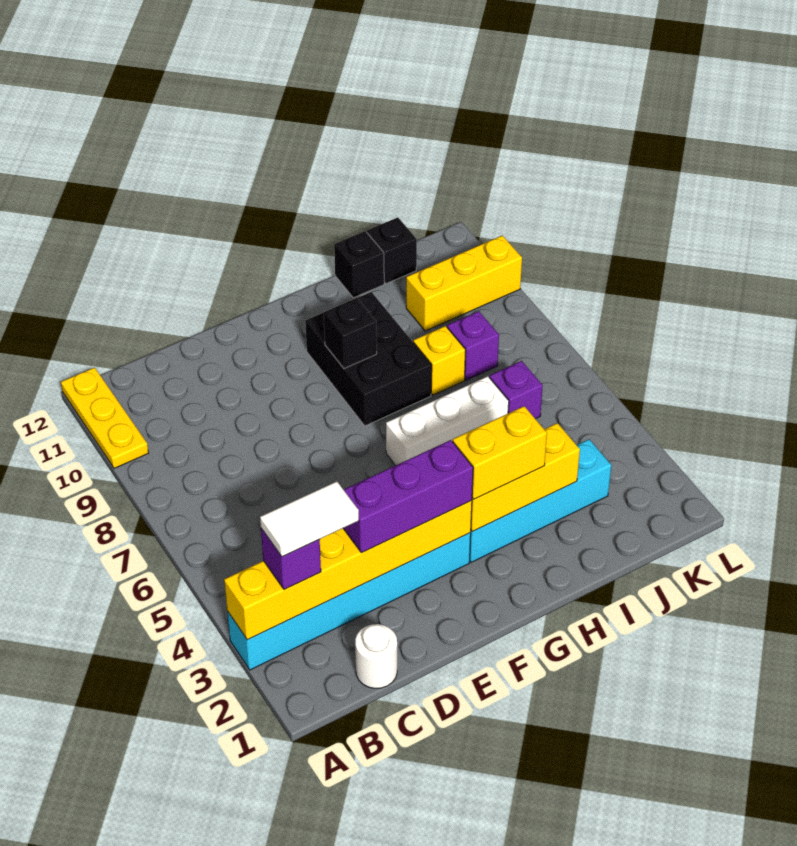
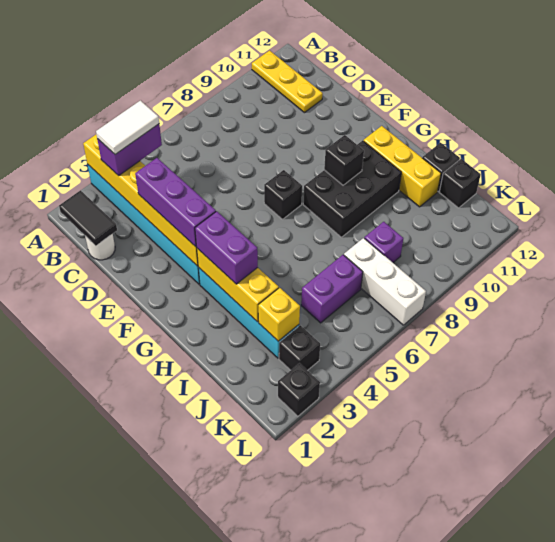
yellow plate A10:A12 level 1 -> yellow plate A11:C11 level 1
none -> black tile B1:C1 level 2
purple brick B3 level 3 -> purple brick B3:B4 level 3
white tile B3:C3 level 4 -> white tile B3:B4 level 4
none -> black brick F7 level 1
yellow brick G3:H3 level 3 -> purple brick G3:H3 level 3
white brick G6:I6 level 1 -> white brick J7:L7 level 1
yellow brick I8 level 1 -> yellow brick J3 level 2
purple brick J6 level 1 -> purple brick J5:J6 level 1
yellow brick J10:L10 level 1 -> yellow brick G11:I11 level 1
none -> black brick K3 level 1
none -> black brick L2 level 1

